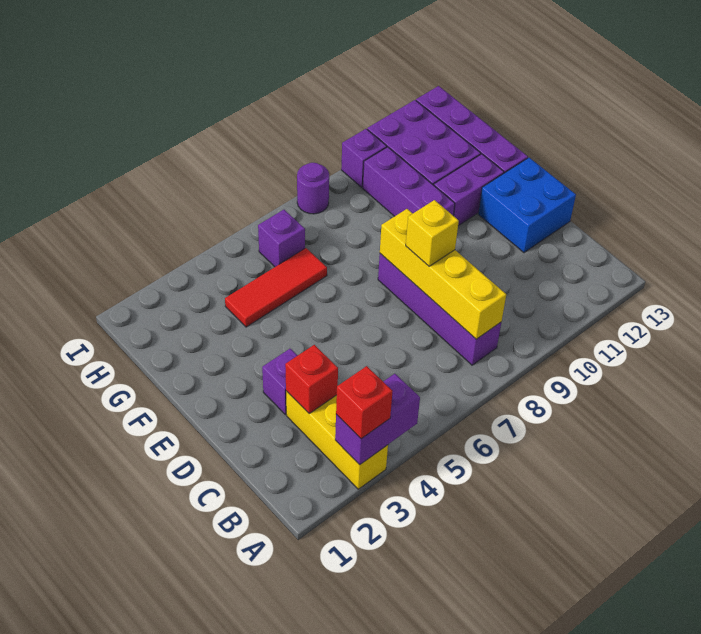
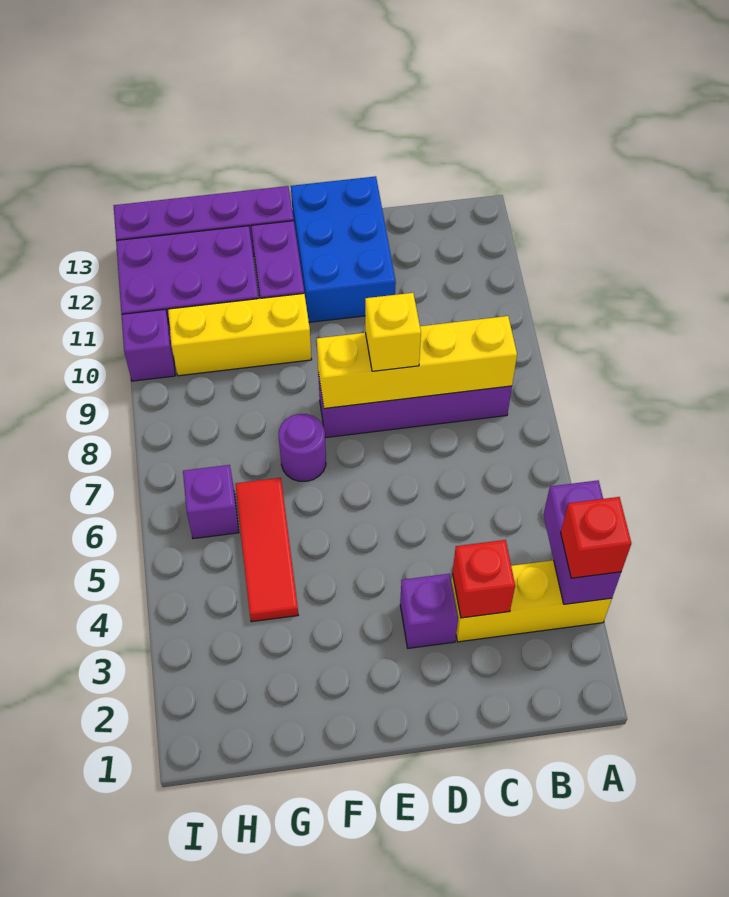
blue brick D12:E13 level 1 -> blue brick D11:E13 level 1
purple brick F10:H10 level 1 -> yellow brick F10:H10 level 1
purple round brick I8 level 1 -> purple round brick F7 level 1

